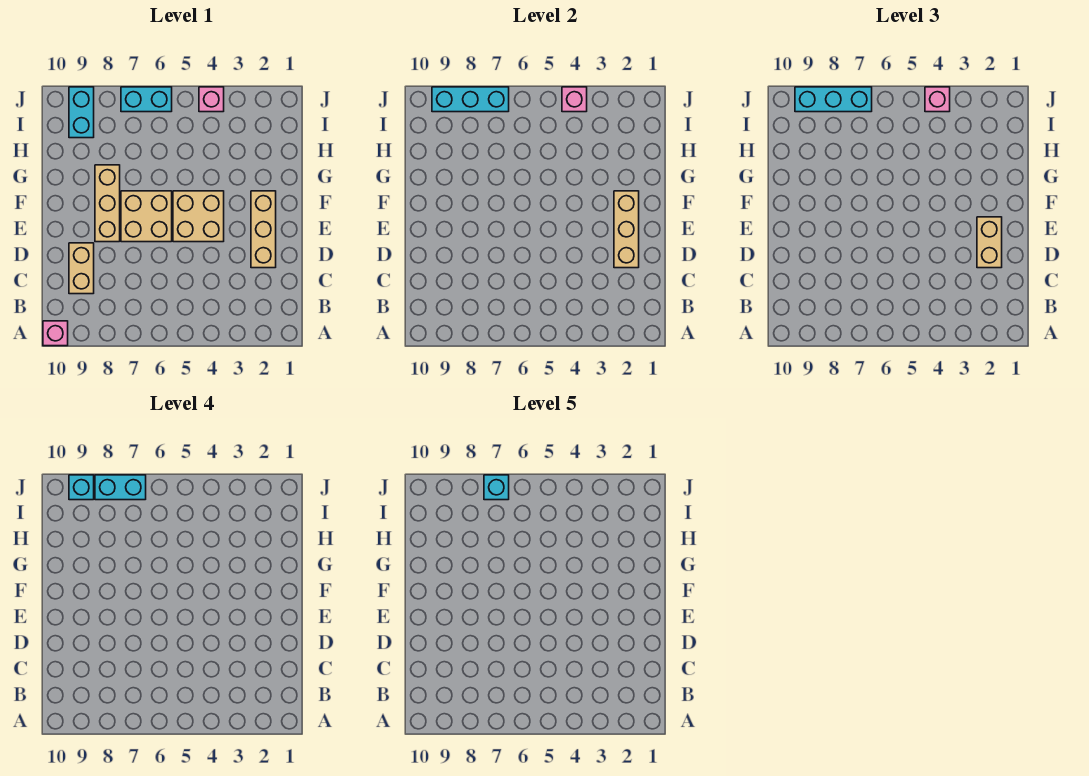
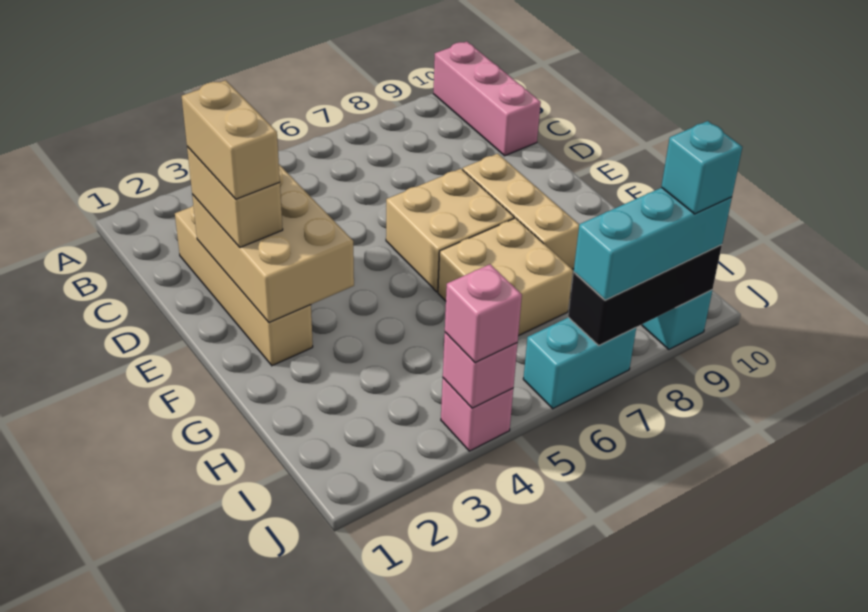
pink brick A10 level 1 -> pink brick A10:C10 level 1
tan brick C9:D9 level 1 -> tan brick D2:E2 level 4
tan brick D2:F2 level 1 -> tan brick C2:F2 level 1
tan brick D2:F2 level 2 -> tan brick D2:F3 level 2
tan brick E4:F5 level 1 -> tan brick G6:H7 level 1
cyan brick J7:J9 level 2 -> black brick J7:J9 level 2
cyan brick J7:J8 level 4 -> none
cyan brick J7 level 5 -> none

